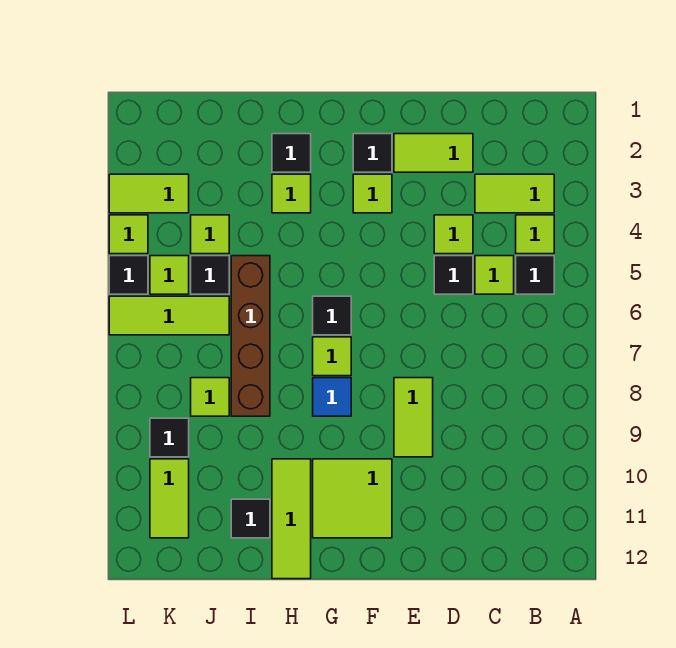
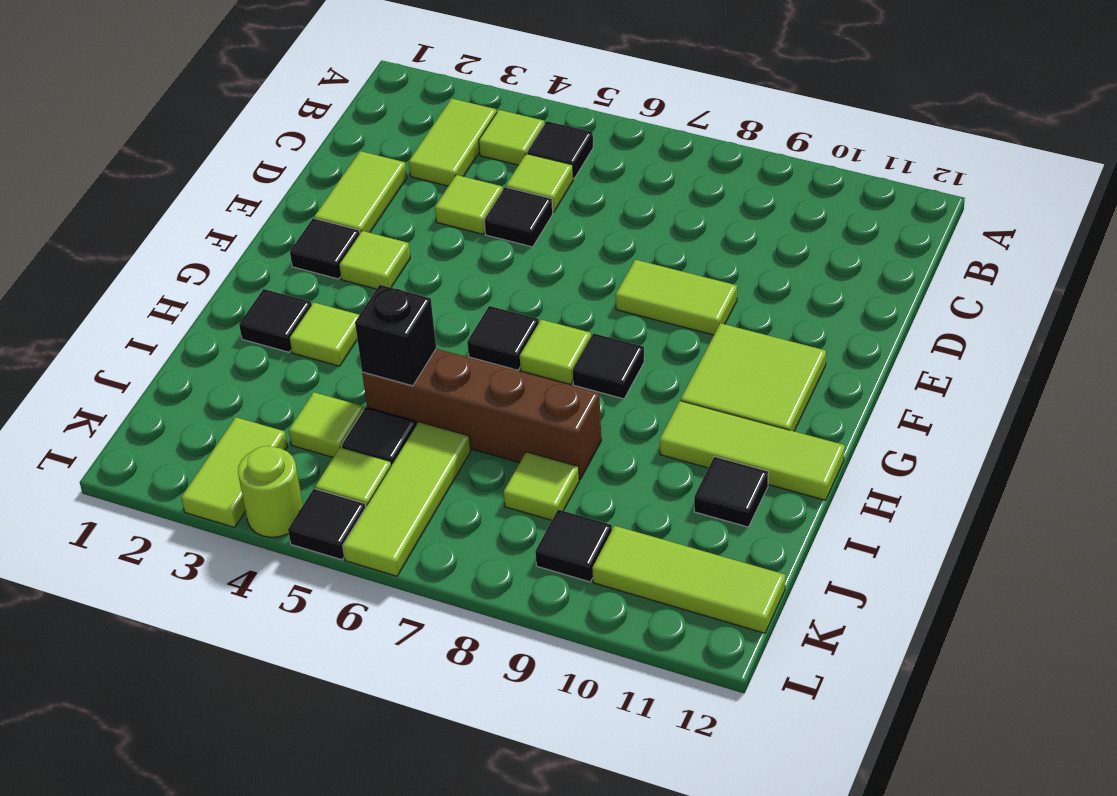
blue tile G8 level 1 -> black tile G8 level 1
none -> black brick I5 level 2
lime tile K10:K11 level 1 -> lime tile K10:K12 level 1
lime tile L4 level 1 -> lime round brick L4 level 1

